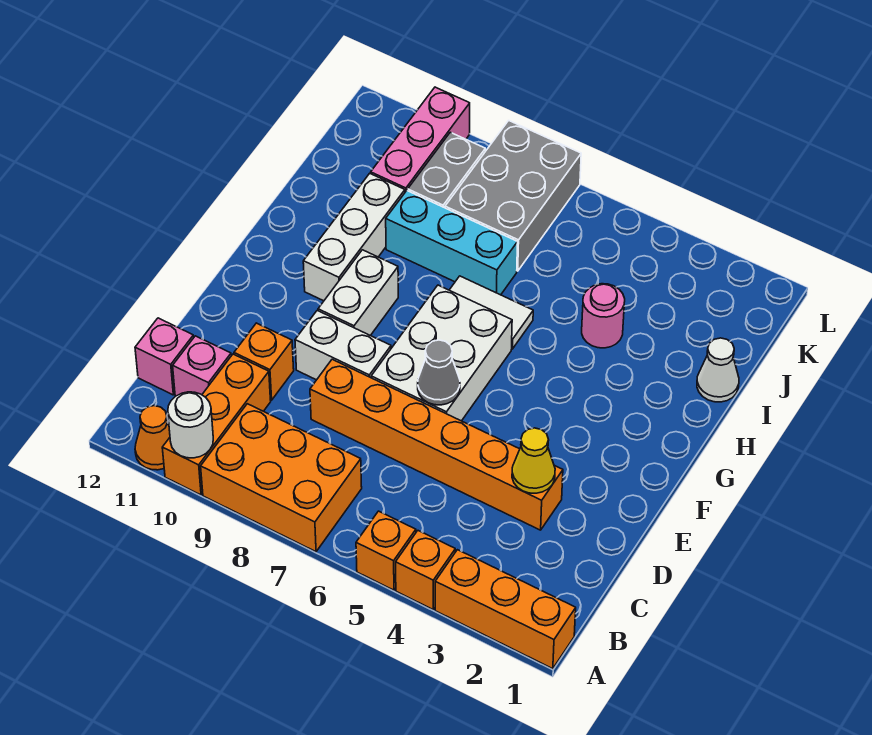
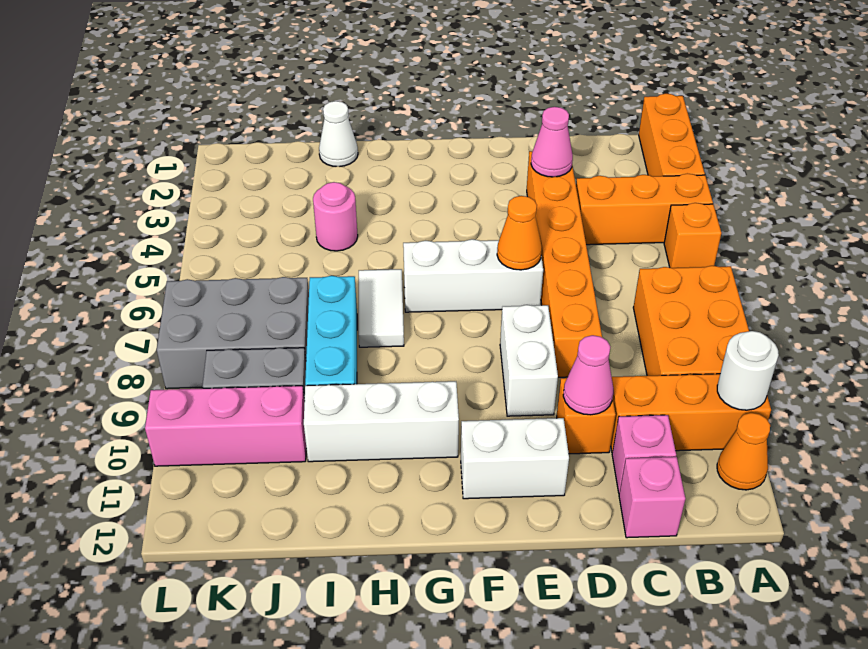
orange brick A4 level 1 -> orange brick A4:C4 level 1
yellow cone D3 level 2 -> pink cone D3 level 2
none -> pink cone D10 level 2
white brick E6:G7 level 1 -> white brick E6:G6 level 1
grey cone E6 level 2 -> orange cone E6 level 2
white brick F9:G9 level 1 -> white brick E11:F11 level 1

